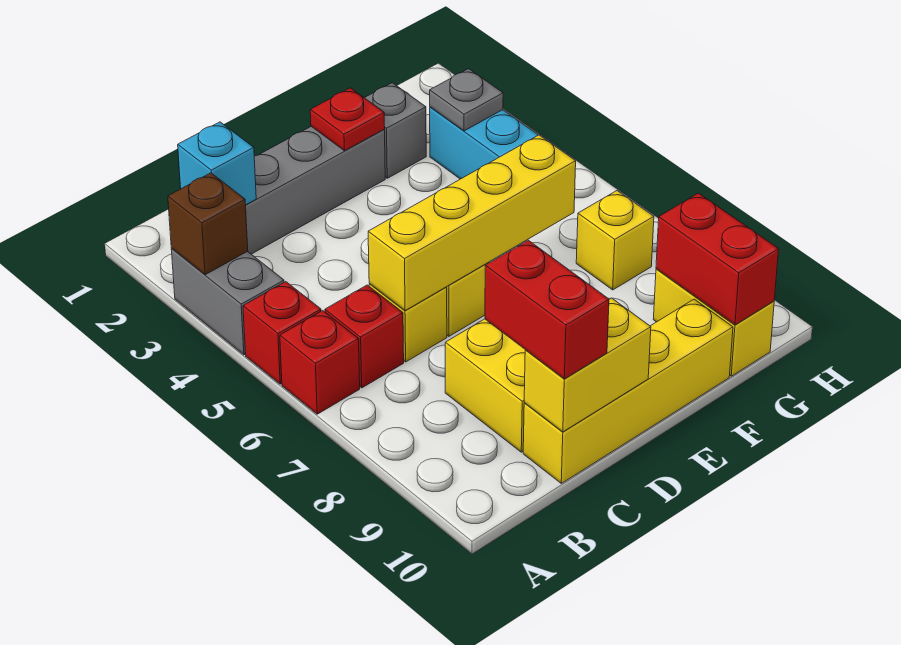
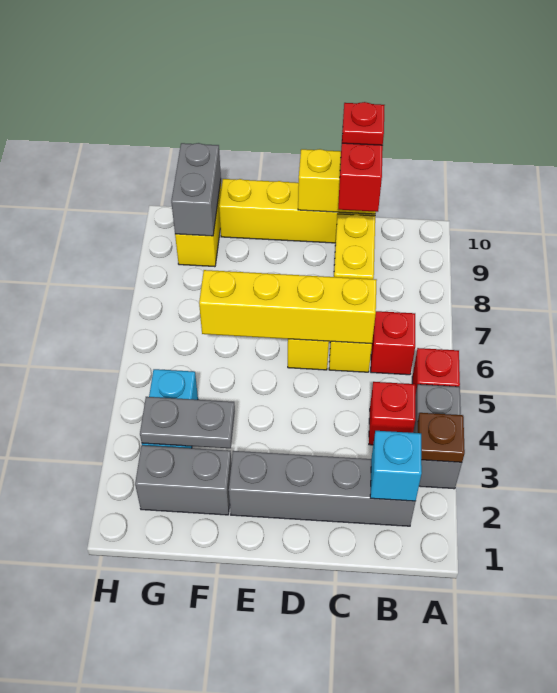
brown brick A3 level 2 -> brown plate A3 level 2
red brick A6 level 1 -> red brick B4 level 1
red plate E2 level 2 -> red plate C10 level 4
grey brick F2 level 1 -> grey brick F2:G2 level 1
grey plate G3 level 2 -> grey plate F3:G3 level 2
yellow brick G7 level 1 -> none
red brick G9:G10 level 2 -> grey brick G9:G10 level 2

